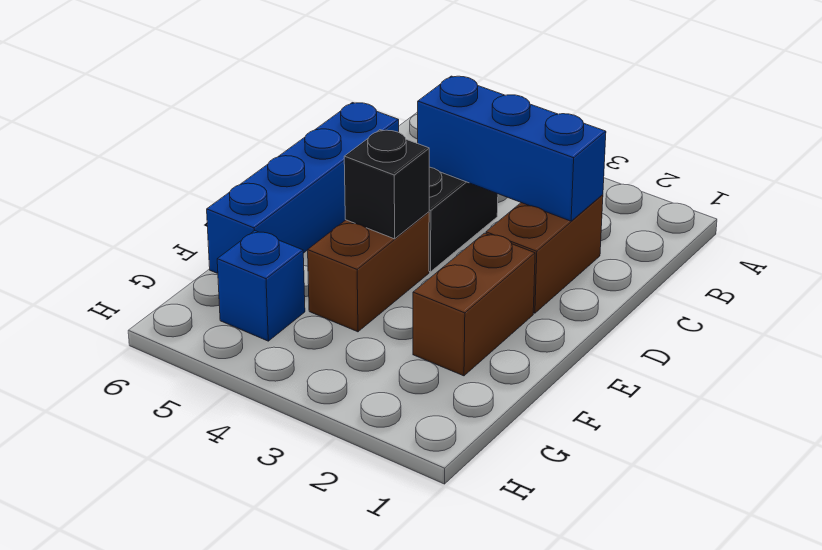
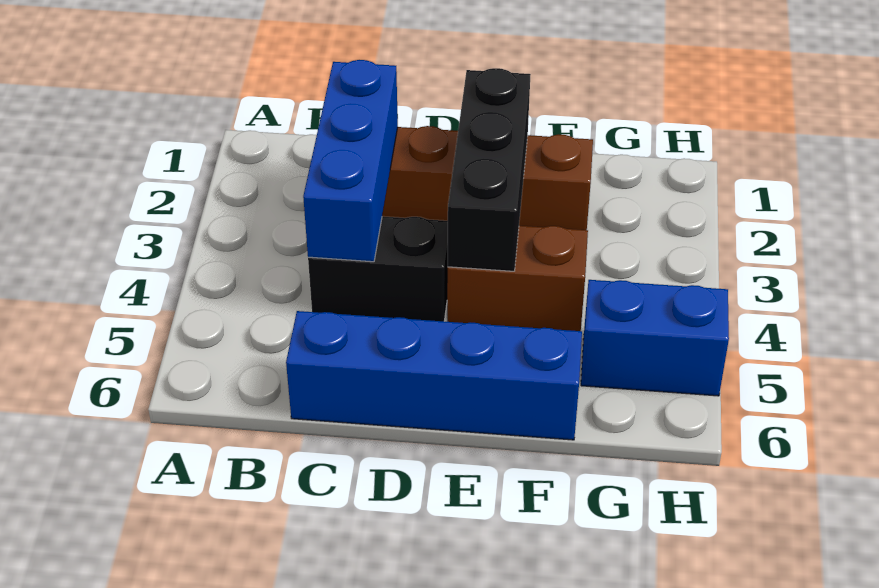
black brick E4 level 2 -> black brick E2:E4 level 2
blue brick G5 level 1 -> blue brick G5:H5 level 1

